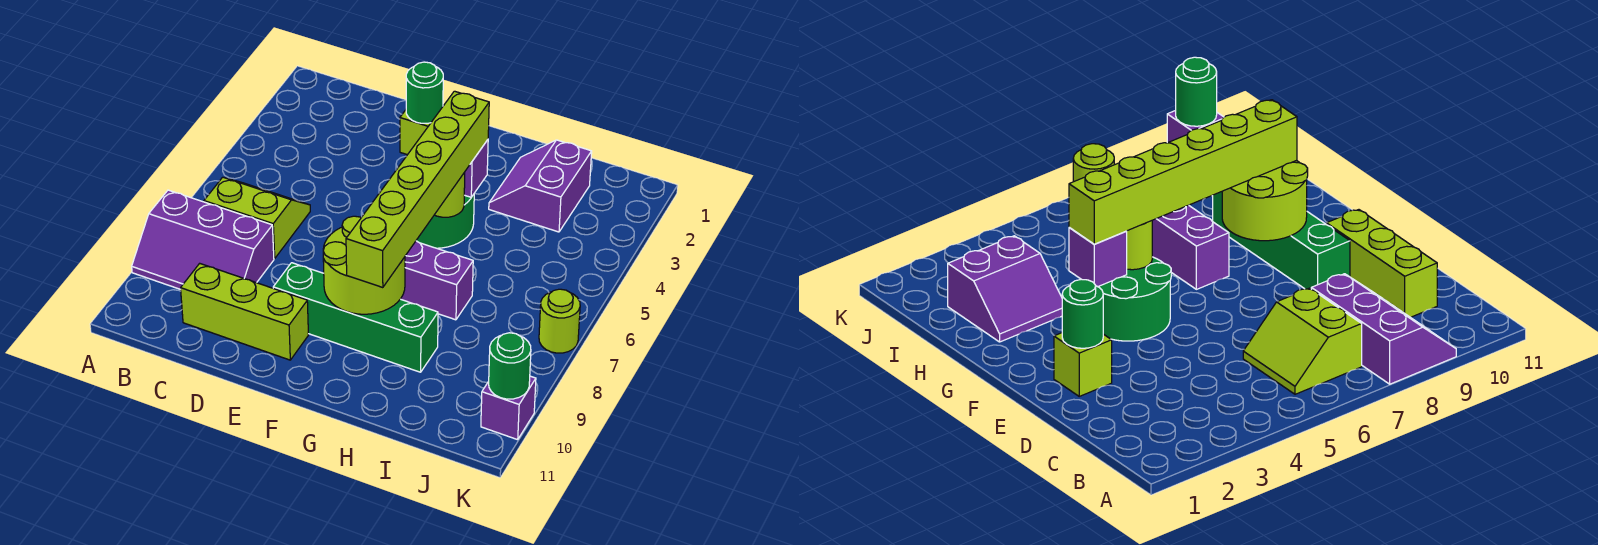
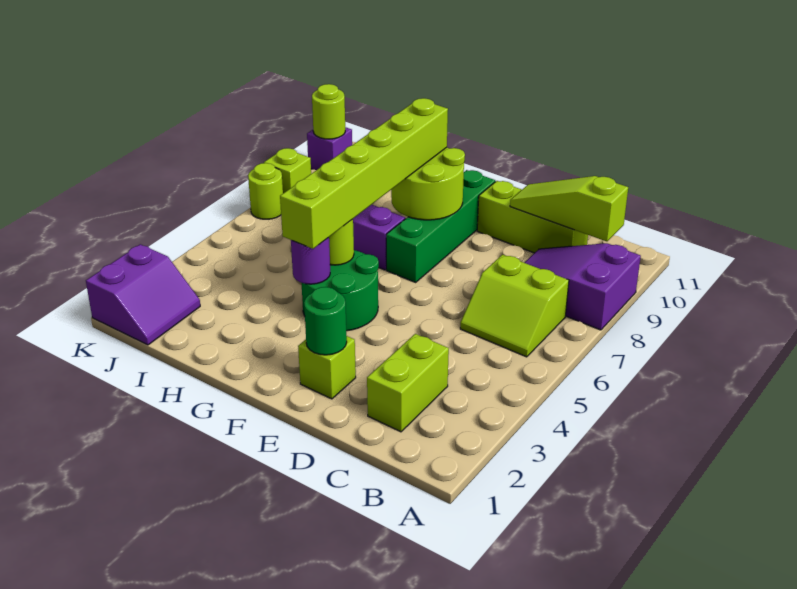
purple slope A8:C9 level 1 top 8 -> purple slope A8:C9 level 1 top A
none -> lime slope B10:D10 level 2 top B
none -> lime brick C2:C3 level 1
green brick E9:H9 level 1 -> green brick F7:F10 level 1
purple brick G4 level 2 -> purple round brick G4 level 2
purple slope H2:I3 level 1 top I -> purple slope J1:K2 level 1 top K
none -> lime brick K8 level 1
green round brick K10 level 2 -> lime round brick K10 level 2

